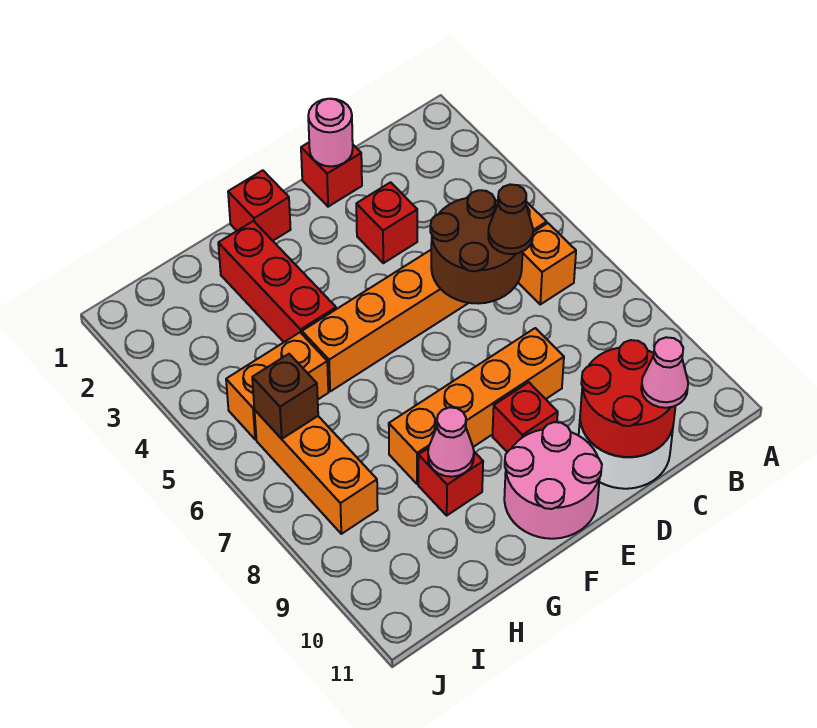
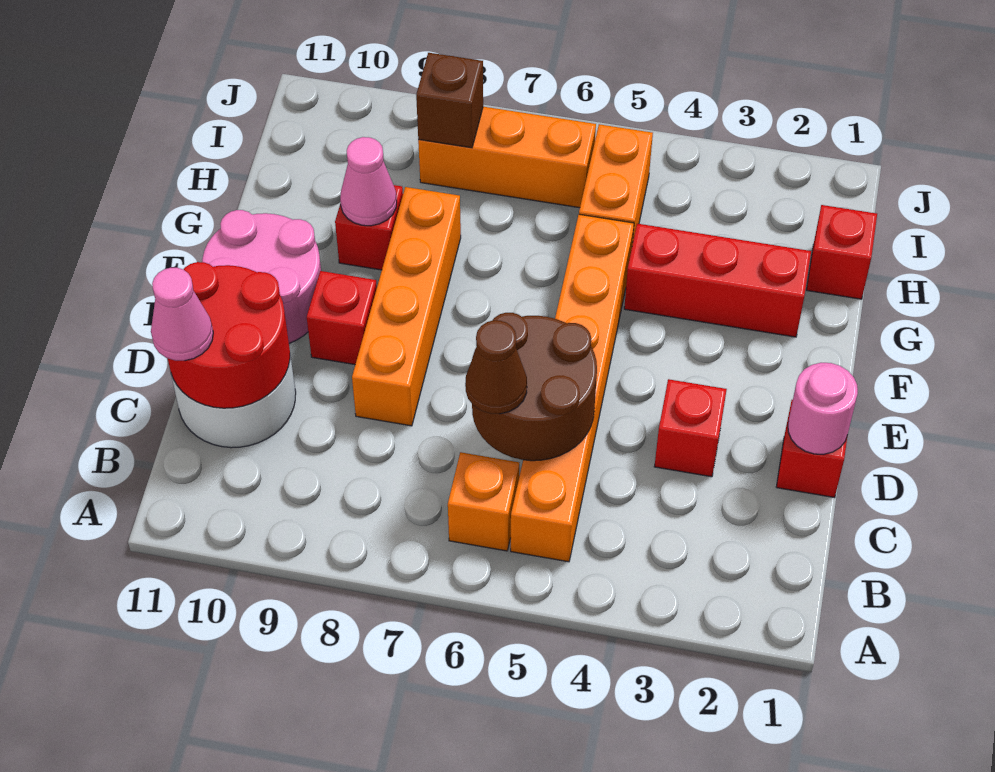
red brick F1 level 1 -> red brick H1 level 1
brown brick I6 level 2 -> brown brick I8 level 2

